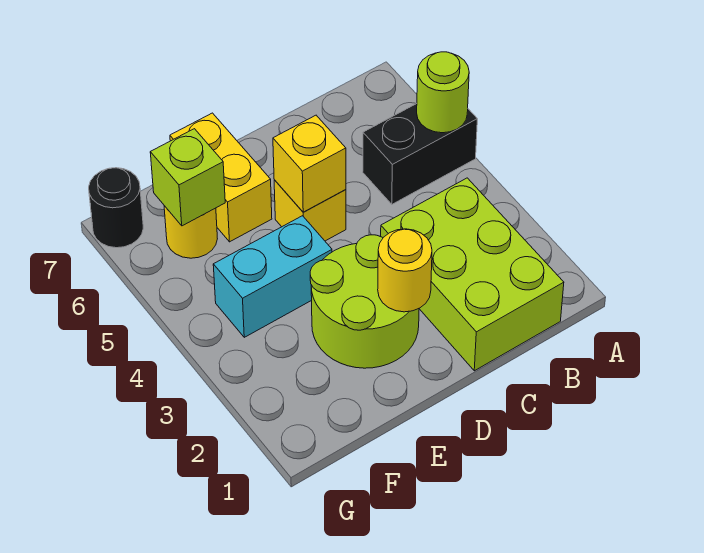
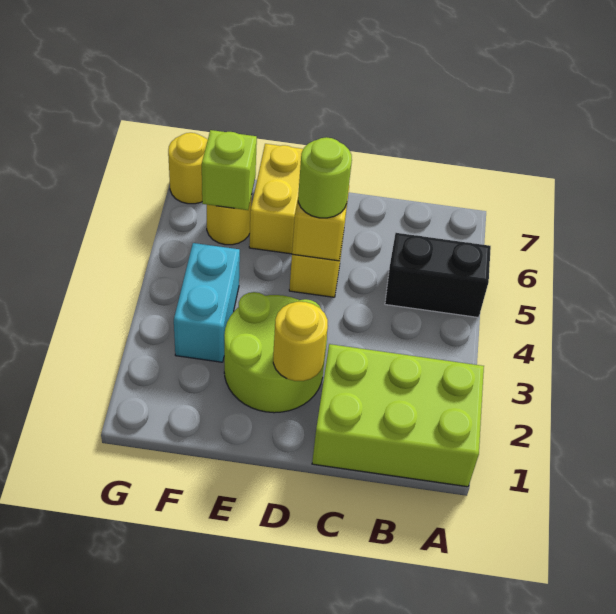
lime round brick A5 level 2 -> lime round brick D5 level 3
lime brick B1:C3 level 1 -> lime brick A1:C2 level 1
cyan brick E4:F4 level 1 -> cyan brick F3:F4 level 1
black round brick G7 level 1 -> yellow round brick G7 level 1

